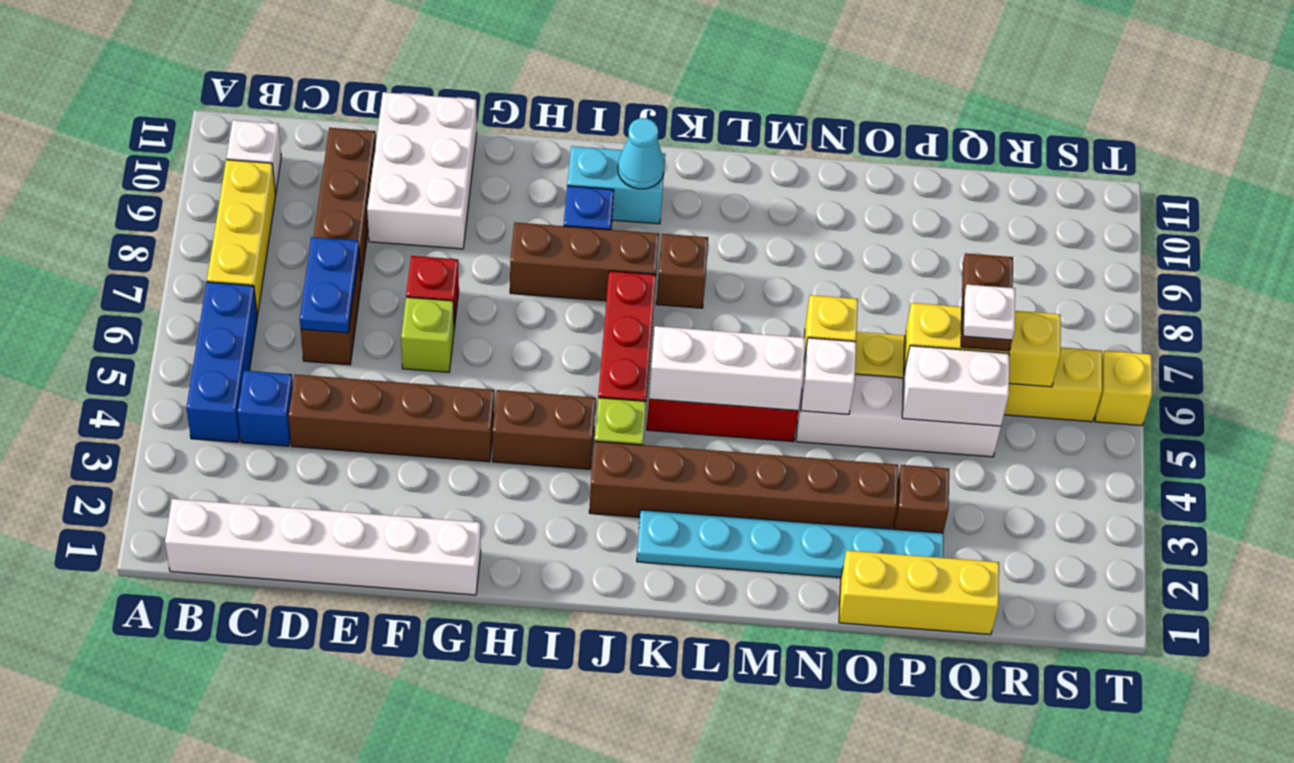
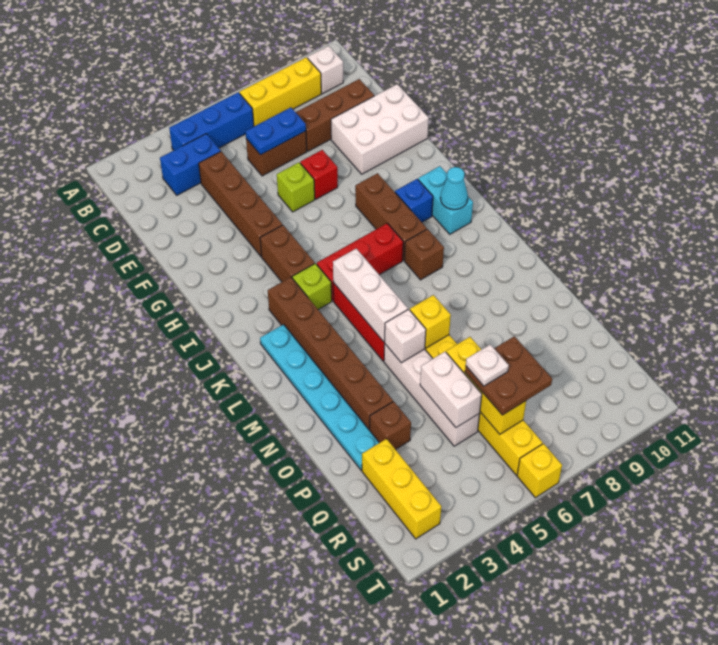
white brick B1:G1 level 1 -> none
blue brick C4 level 1 -> blue brick C3:C4 level 1
yellow brick O1:Q1 level 1 -> yellow brick Q2:S2 level 1
brown plate Q6:Q7 level 3 -> brown plate Q6:R7 level 3

